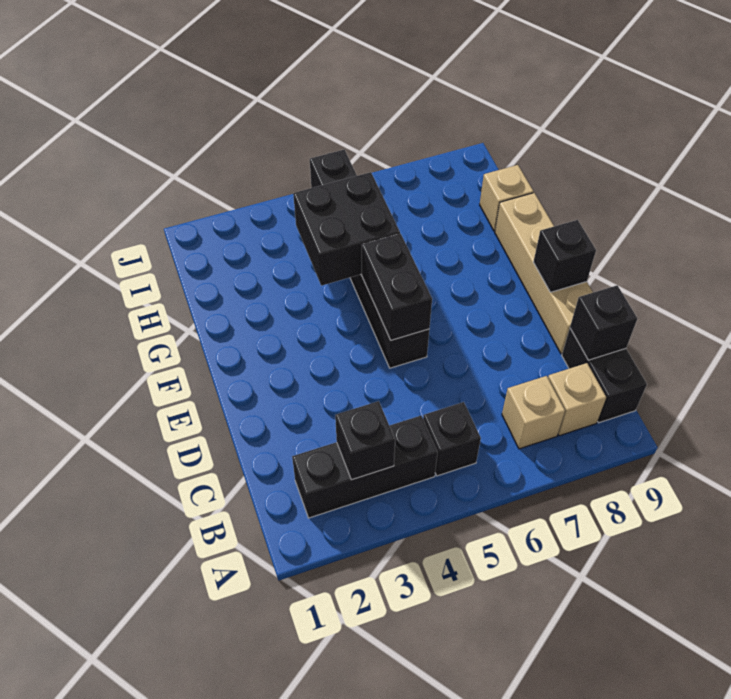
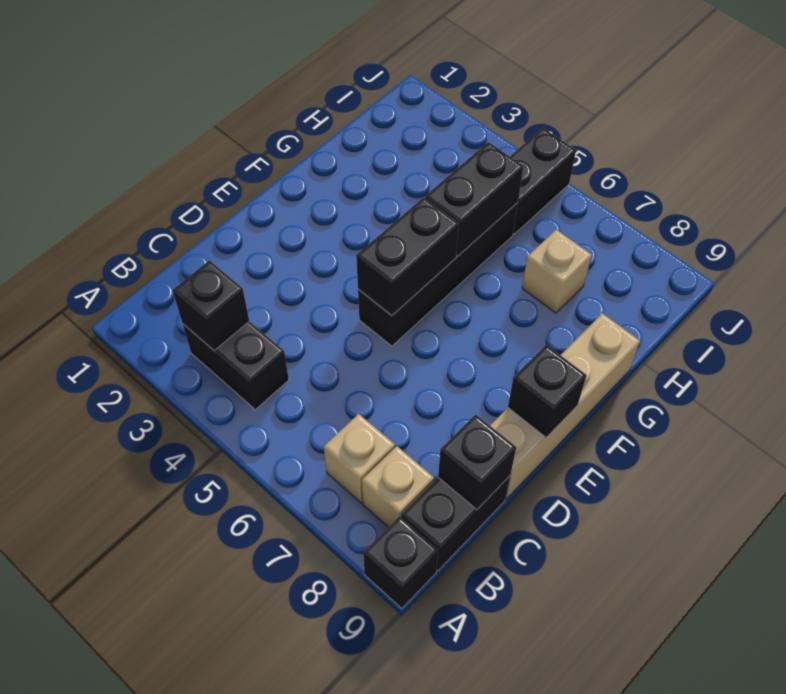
black brick B2:B4 level 1 -> black brick B3:B4 level 1
black brick B5 level 1 -> black brick A9 level 1
black brick G4:H5 level 2 -> black brick G5:H5 level 2
tan brick H9 level 1 -> tan brick H7 level 1

